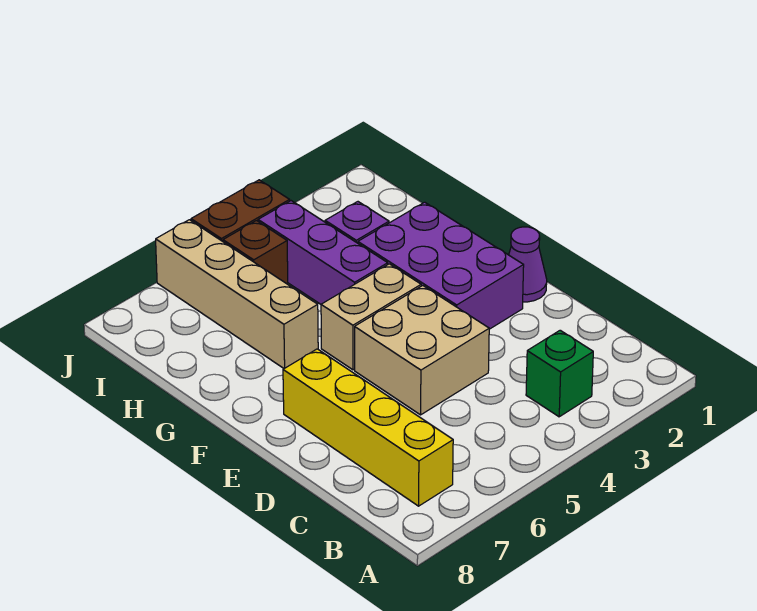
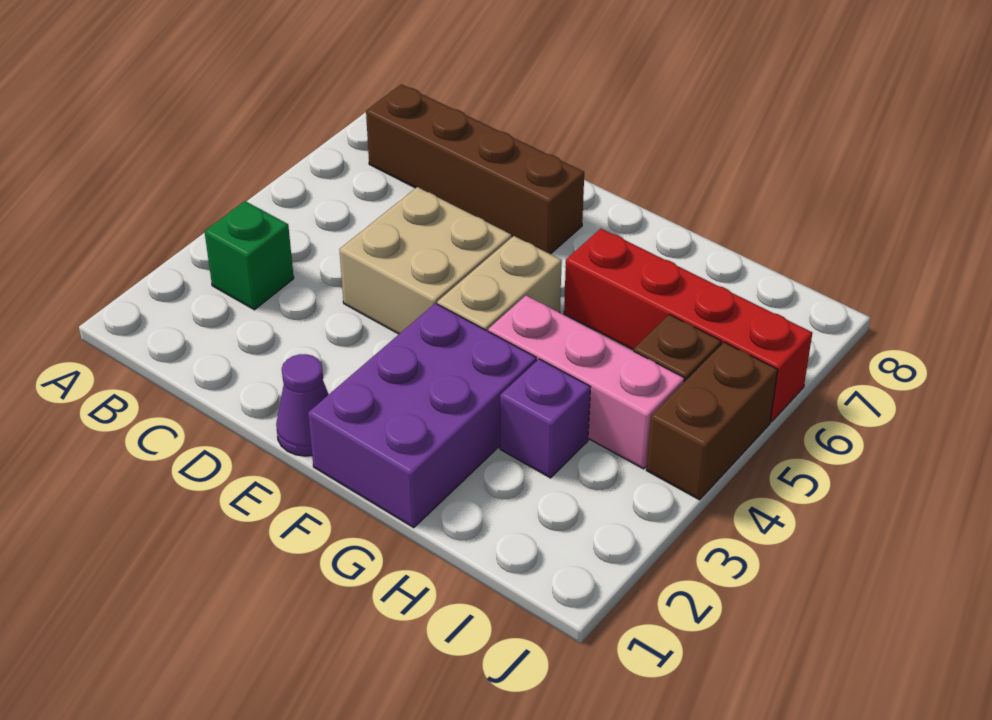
yellow brick B7:E7 level 1 -> brown brick B7:E7 level 1
purple brick E2:G3 level 1 -> purple brick F1:G3 level 1
purple brick G4:I4 level 1 -> pink brick G4:I4 level 1
tan brick G6:J6 level 1 -> red brick G6:J6 level 1

